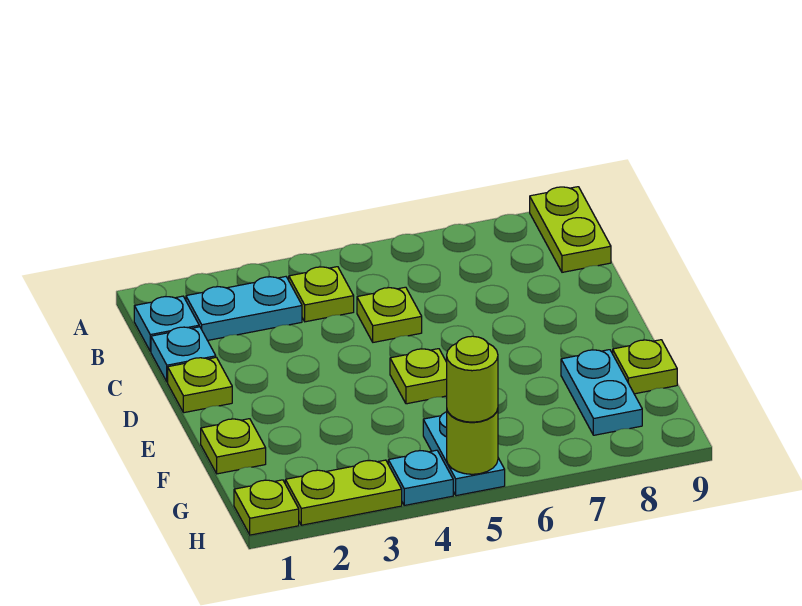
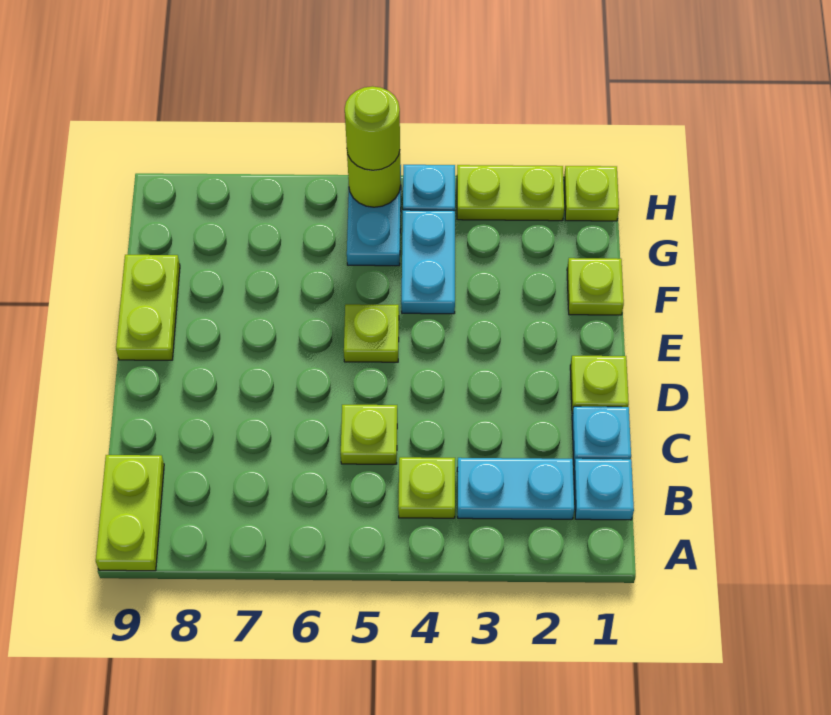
cyan plate F8:G8 level 1 -> cyan plate F4:G4 level 1
lime plate F9 level 1 -> lime plate E9:F9 level 1

